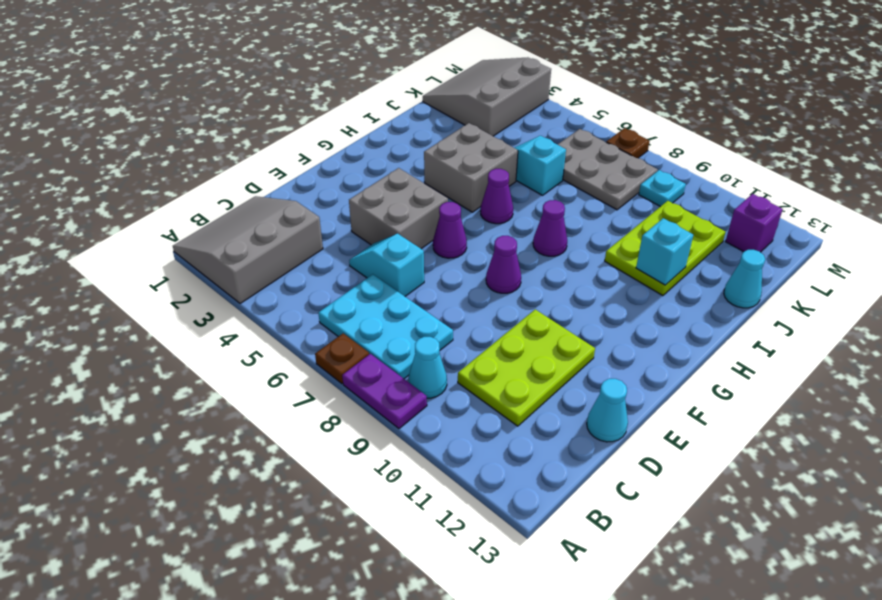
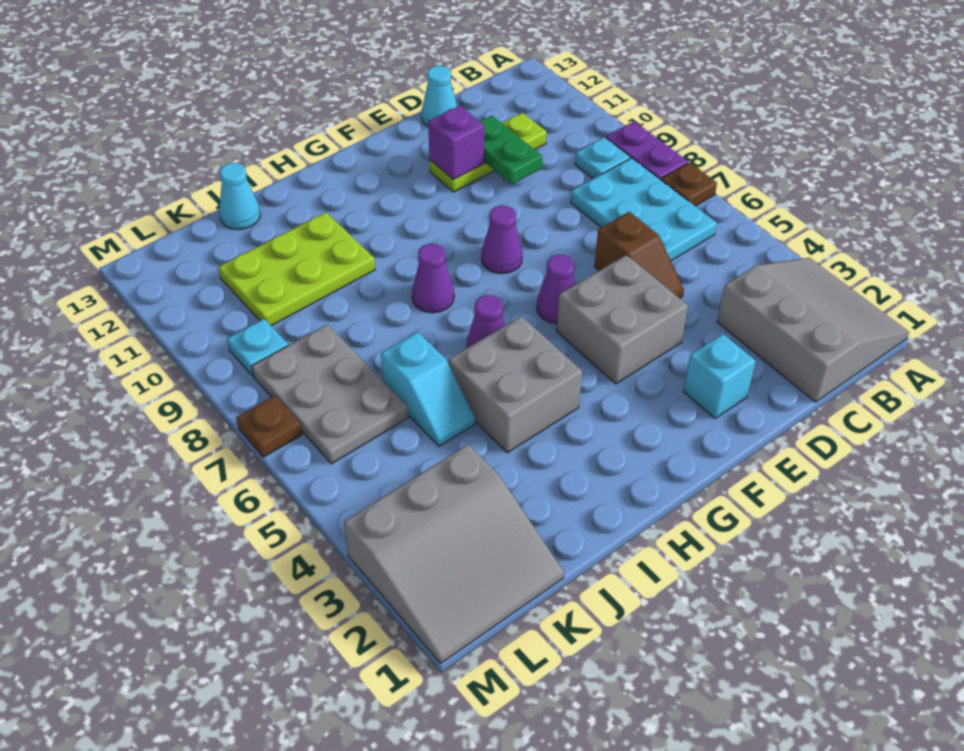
grey slope A1:C3 level 1 top 3 -> grey slope A1:C3 level 1 top C
cyan cone B9 level 1 -> cyan plate B9 level 1
lime plate C10:E11 level 1 -> lime plate C11:E11 level 1
cyan slope D5:D6 level 1 top 6 -> brown slope D5:D6 level 1 top 6
none -> green plate D10:D11 level 2
cyan brick I11 level 2 -> cyan brick E2 level 1
purple brick L12 level 1 -> purple brick E11 level 2

